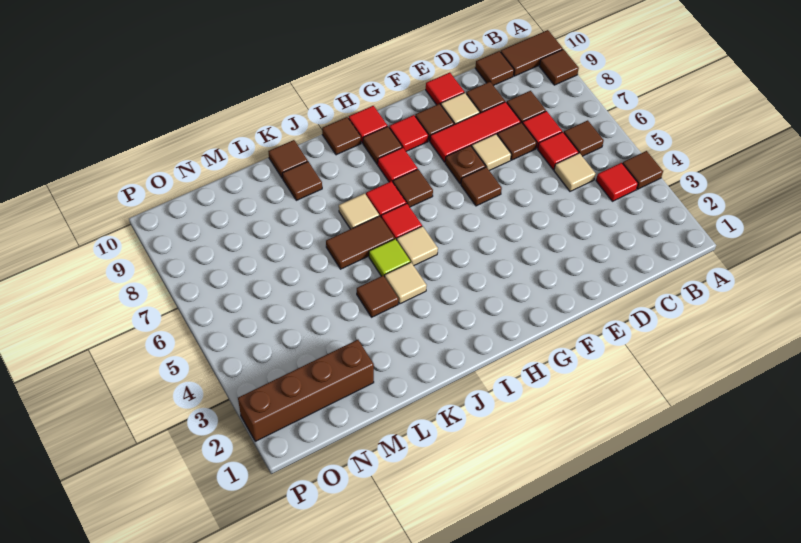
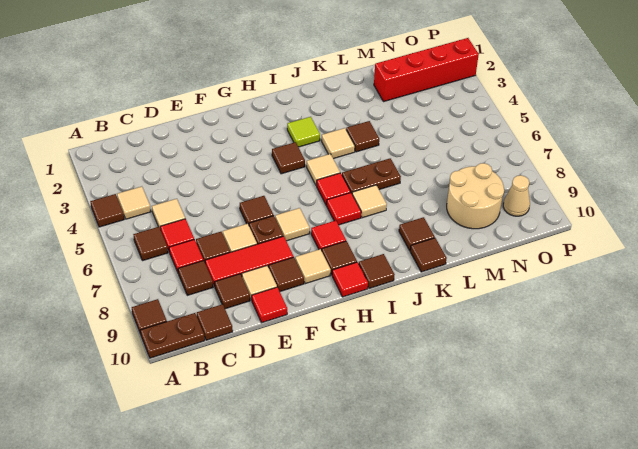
brown tile A10:B10 level 1 -> brown plate A10:B10 level 1
red tile B4 level 1 -> tan tile B4 level 1
none -> tan tile G7 level 1
red tile G9 level 1 -> tan tile G9 level 1
brown tile H7 level 1 -> brown tile H4 level 1
lime tile J5 level 1 -> lime tile I3 level 1
brown tile J6:K6 level 1 -> brown plate J6:K6 level 1
brown brick M2:P2 level 1 -> red brick M2:P2 level 1
none -> tan round brick M8:N9 level 1
none -> tan cone O9 level 1

